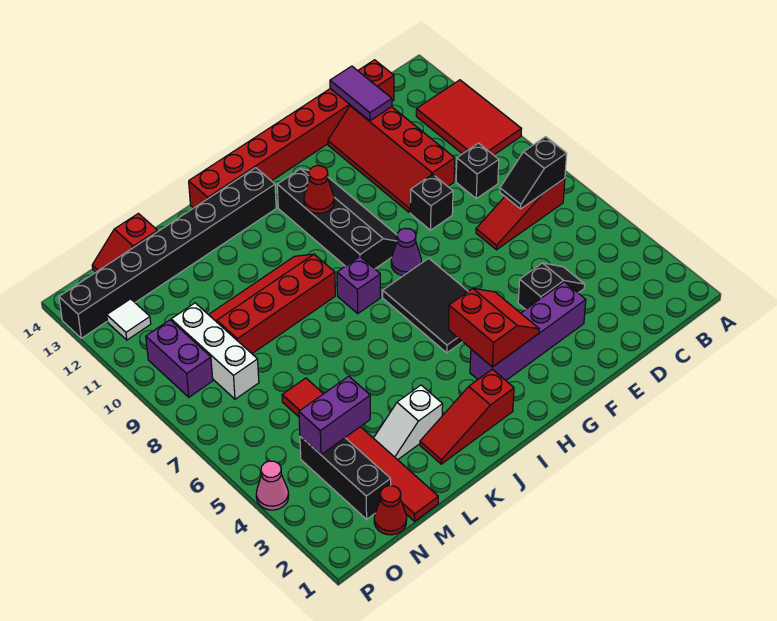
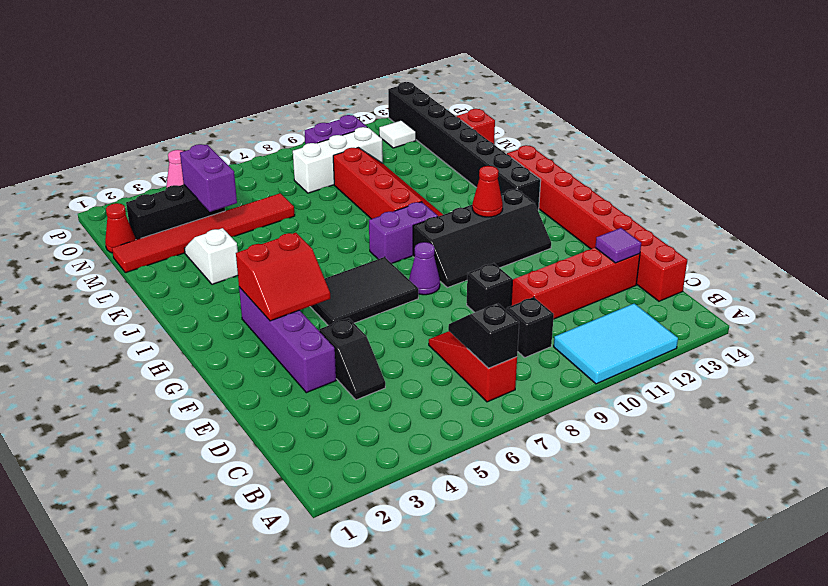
red tile A10:B12 level 1 -> cyan tile A10:B12 level 1
purple tile D13:D14 level 2 -> purple tile D13 level 2
red slope I2:K2 level 1 top I -> none
purple brick I8 level 1 -> purple brick I8:I9 level 1

